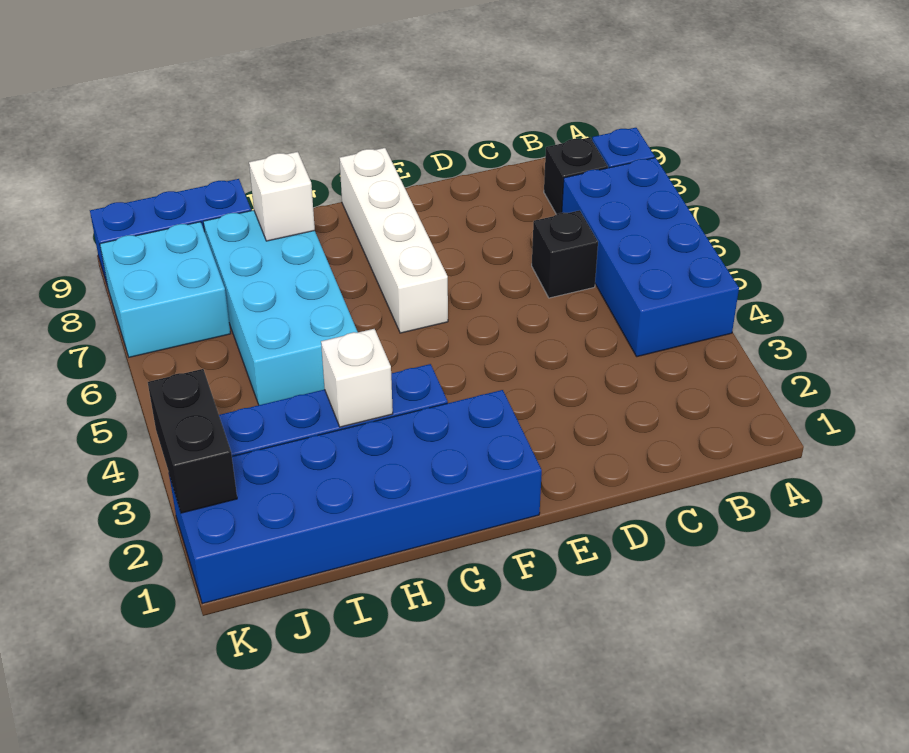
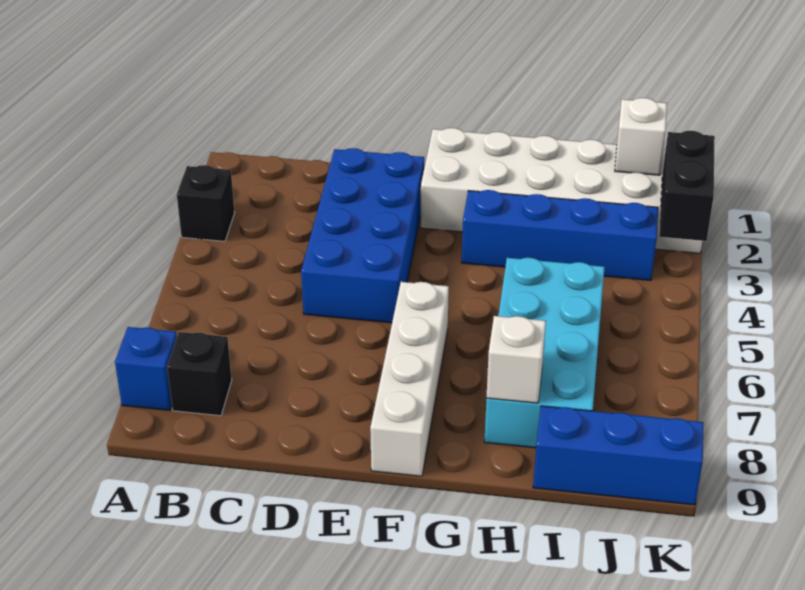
blue brick A4:B7 level 1 -> blue brick D2:E5 level 1
black brick C6 level 1 -> black brick A3 level 1
blue brick F1:K2 level 1 -> white brick F1:K2 level 1
white brick H3 level 2 -> white brick J1 level 2
cyan brick J7:K8 level 1 -> none

